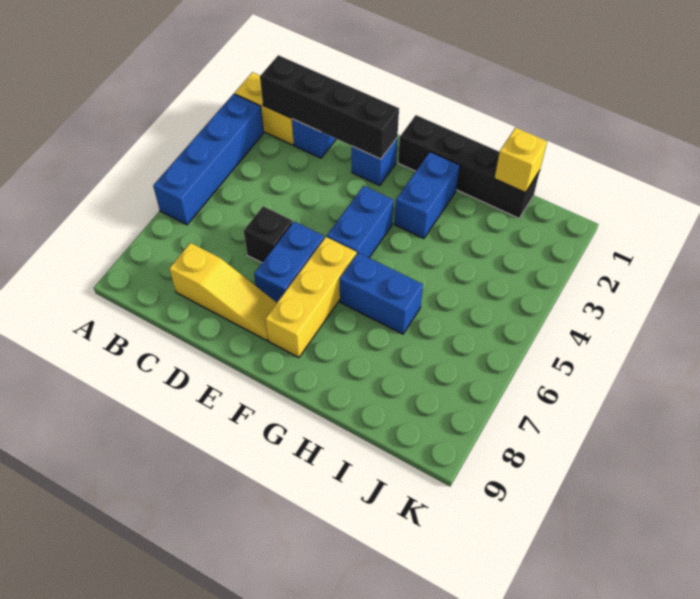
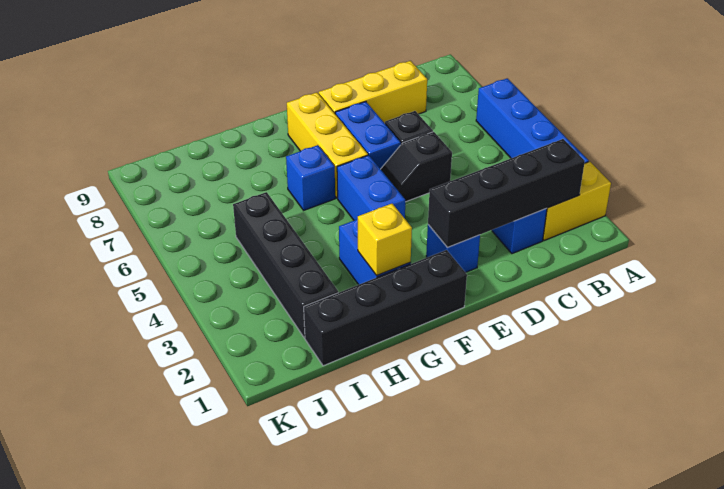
yellow slope C8:E8 level 1 top C -> yellow brick C8:E8 level 1
none -> black slope D5:E5 level 1 top D
blue brick G6:H6 level 1 -> blue brick G6 level 1
yellow brick I1 level 2 -> yellow brick G2 level 2
none -> black brick I2:I5 level 1

